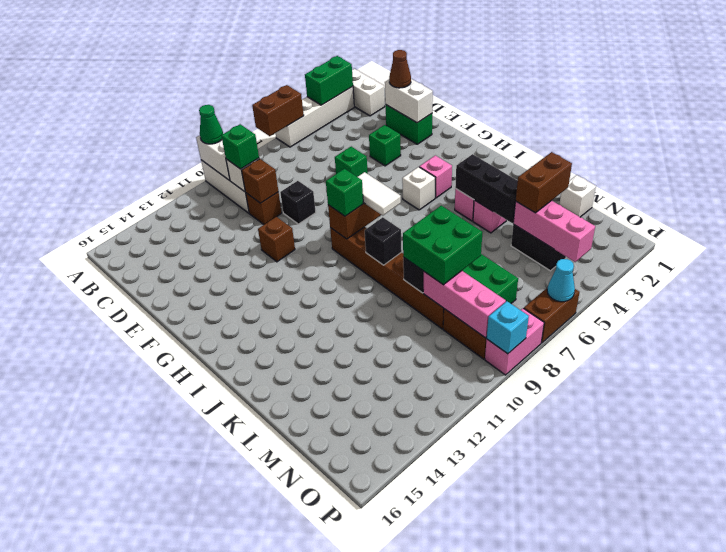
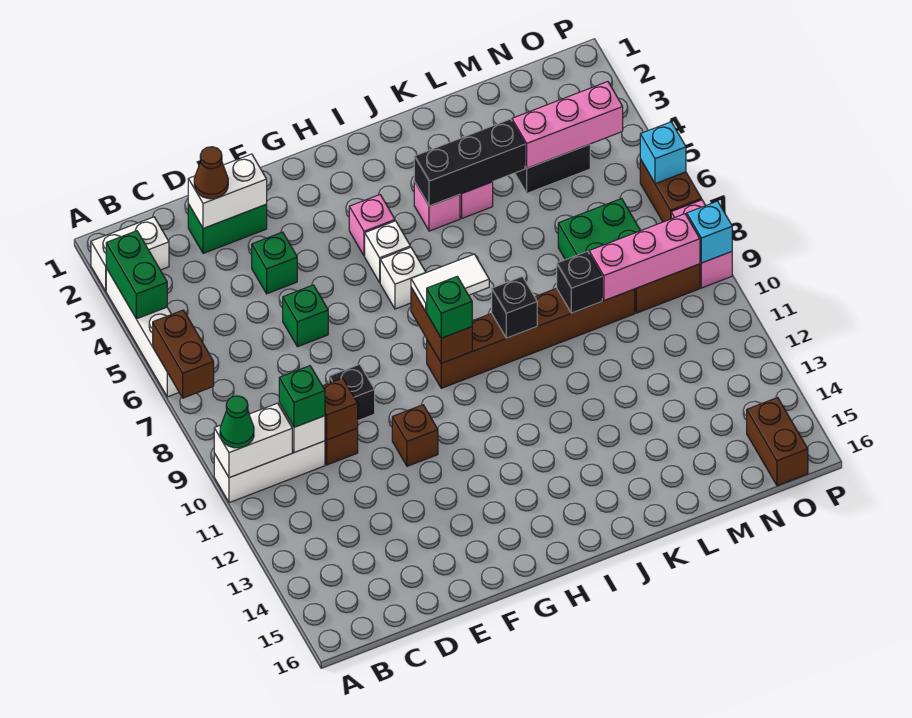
green brick L8:M9 level 3 -> none
white brick M1 level 1 -> white brick H6 level 1
brown brick M3:M4 level 3 -> brown brick O15:O16 level 1
cyan cone P6 level 2 -> cyan brick P6 level 2

